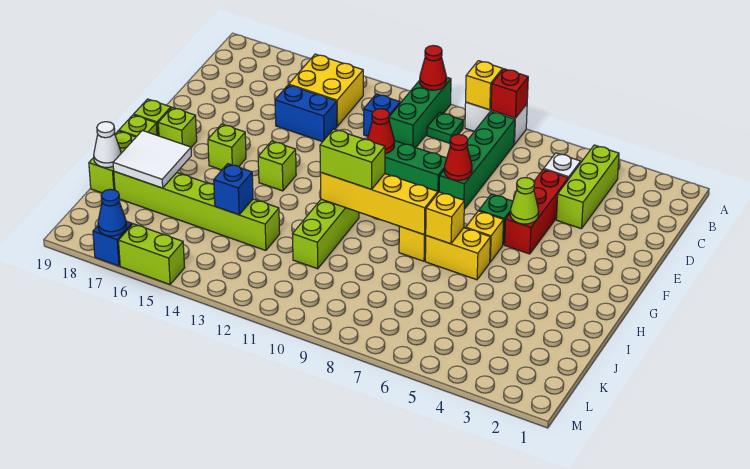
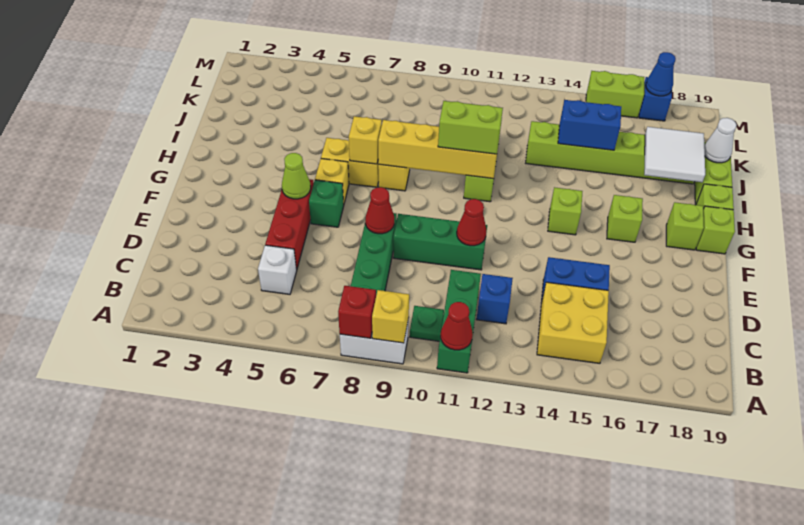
lime brick B4:D4 level 1 -> none
blue brick J14 level 2 -> blue brick J14:J15 level 2

